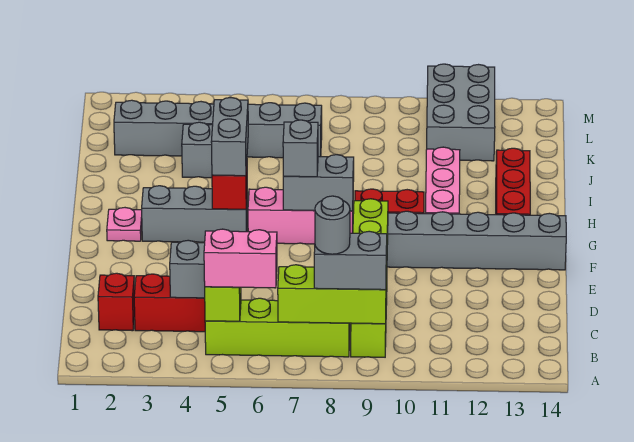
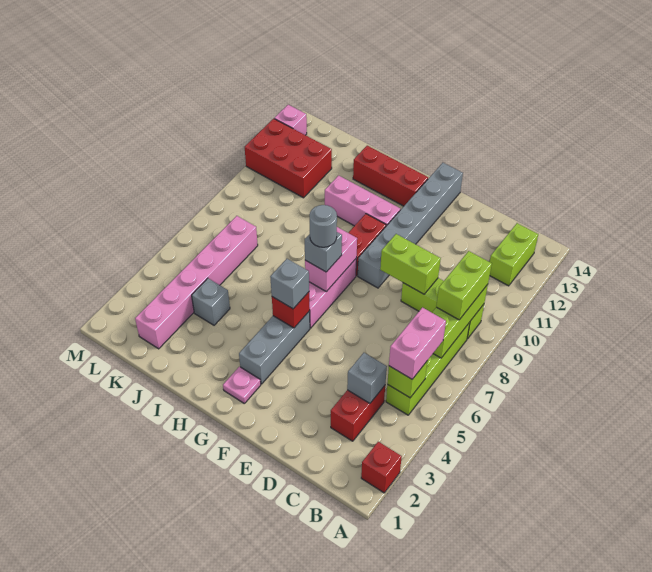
grey brick B8:B9 level 3 -> lime brick B8:B9 level 3
grey round brick B8 level 4 -> grey round brick G7 level 4
none -> lime brick B12:B13 level 1
red brick C2 level 1 -> red brick A2 level 1
grey brick G5:H5 level 3 -> grey brick G5 level 3
grey brick G7:G8 level 2 -> pink brick G7:G8 level 2
grey brick K2:K7 level 1 -> pink brick K2:K7 level 1
grey brick K11:M12 level 1 -> red brick K11:M12 level 1
none -> pink brick M13 level 1

